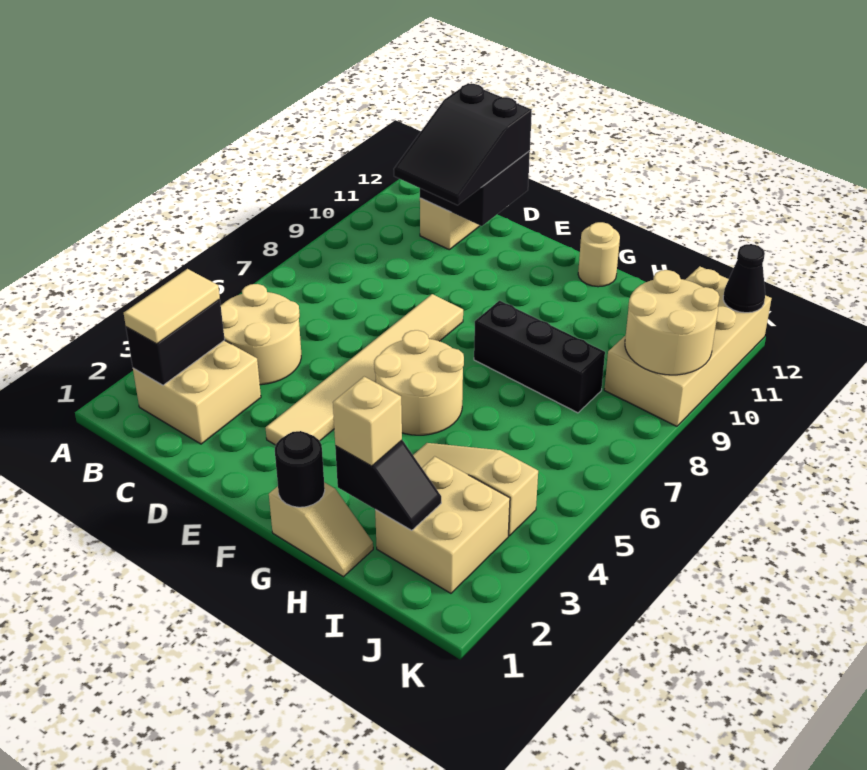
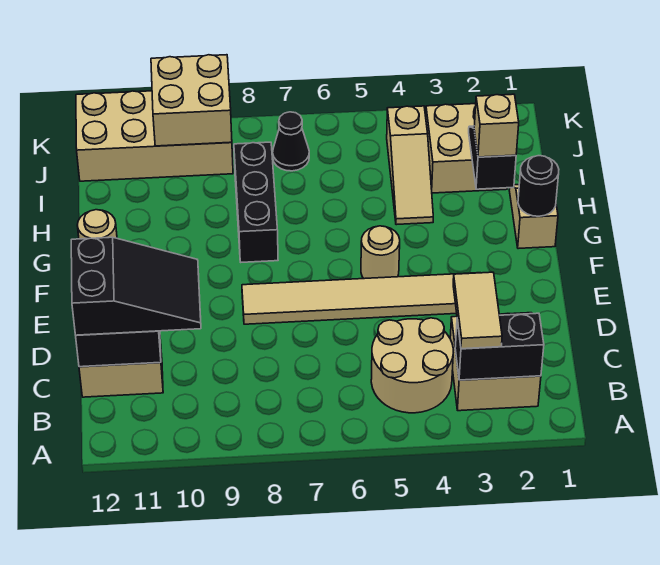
tan tile B2:B3 level 3 -> tan tile B3:C3 level 3
tan round brick F5:G6 level 1 -> tan round brick F5 level 1
tan round brick J9:K10 level 2 -> tan brick J9:K10 level 2
black cone K12 level 2 -> black cone J7 level 1

